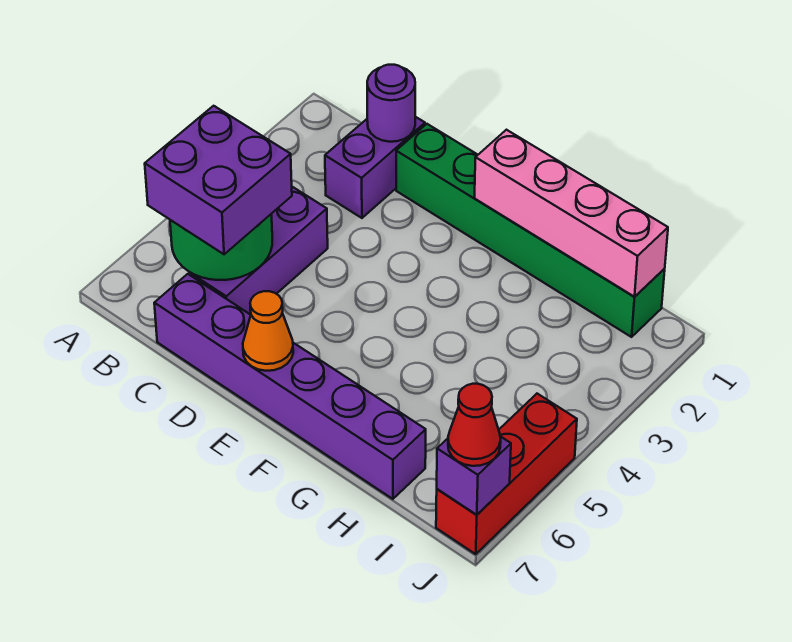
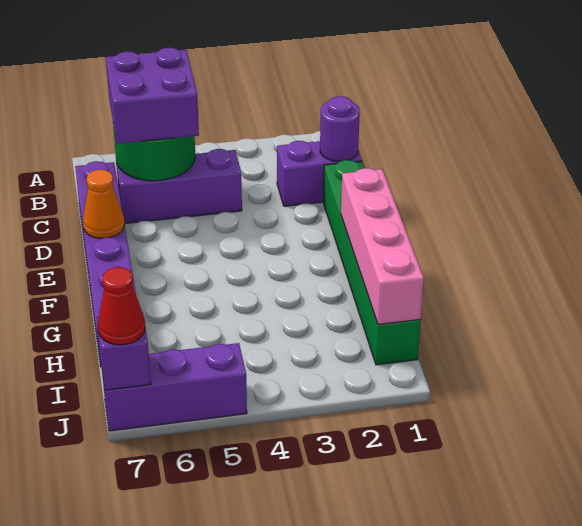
red brick J5:J7 level 1 -> purple brick J5:J7 level 1

